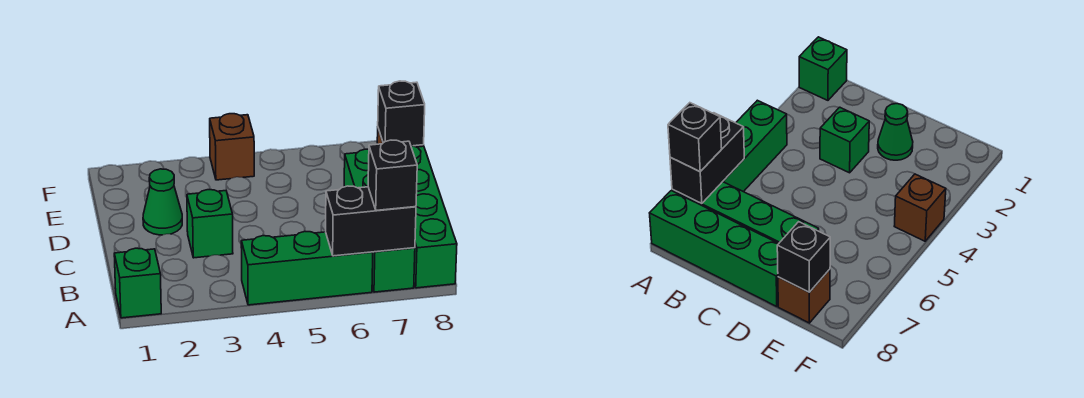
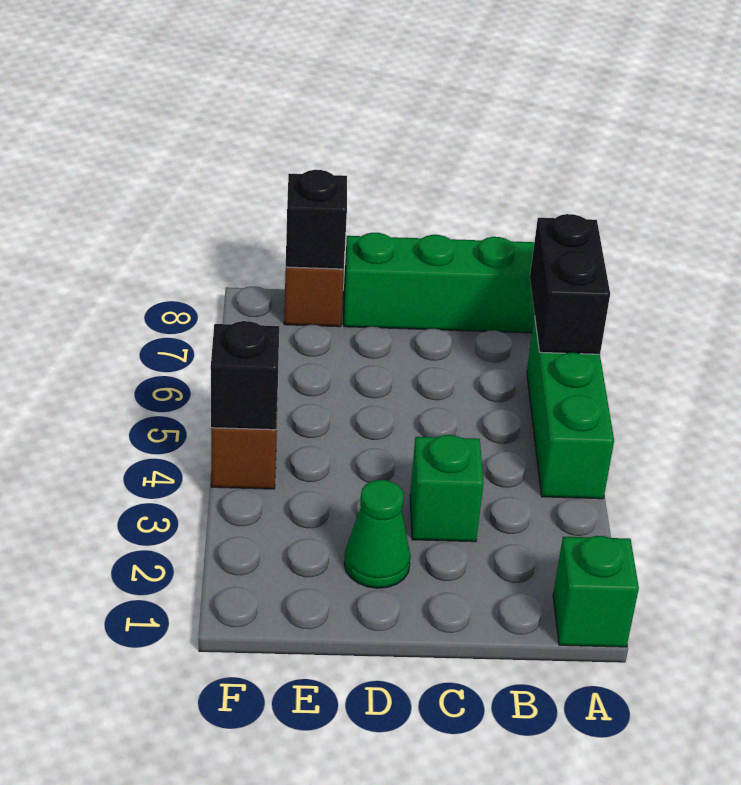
green brick A7:D7 level 1 -> none
black brick A7 level 3 -> black brick F4 level 2

